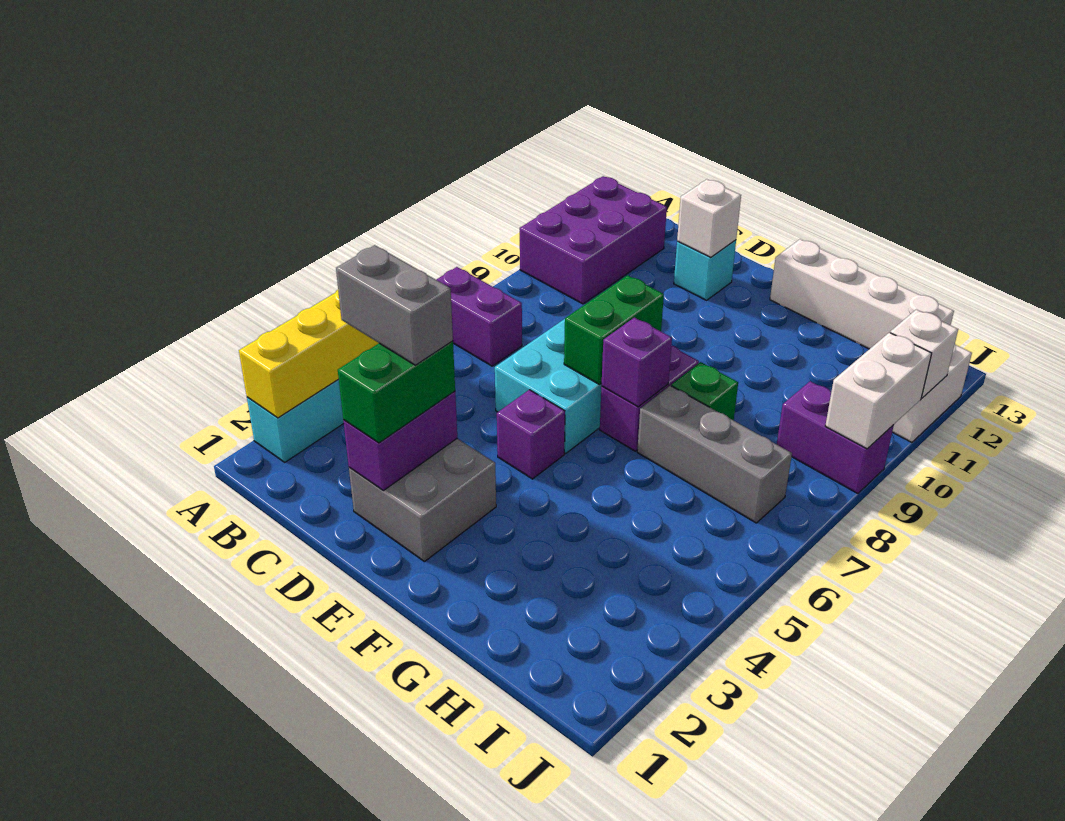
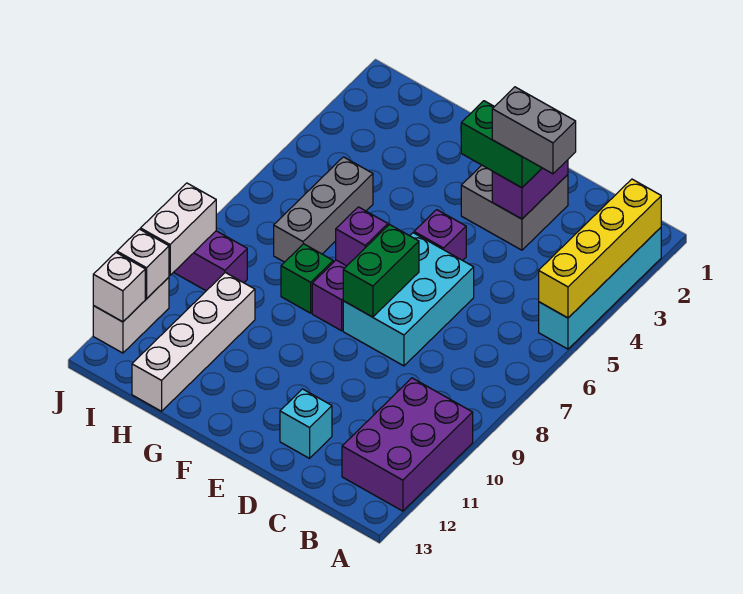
purple brick A7:B7 level 1 -> none
green brick D2:D3 level 3 -> green brick D3:E3 level 3
white brick D12 level 2 -> white brick J12 level 2
white brick F13:I13 level 1 -> white brick H10:H13 level 1
grey brick G7:I7 level 1 -> grey brick H5:H7 level 1

